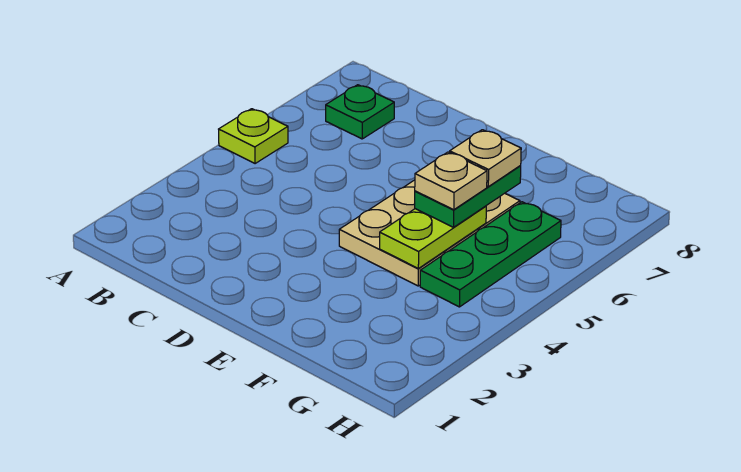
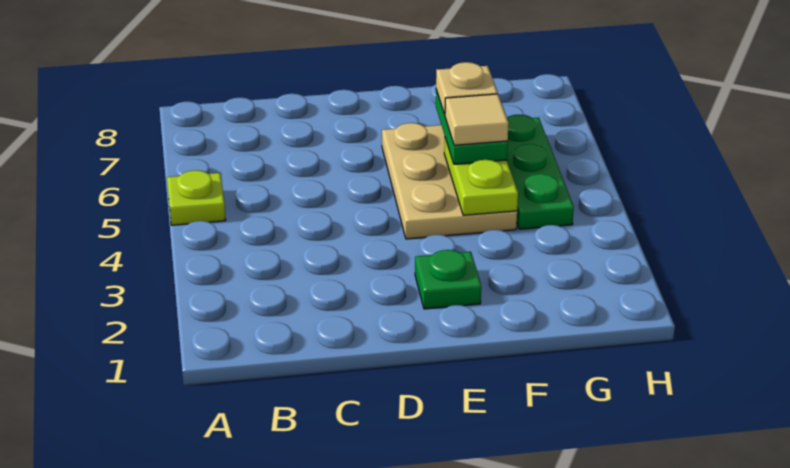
green plate B7 level 1 -> green plate E2 level 1
tan plate F5 level 4 -> tan tile F5 level 4

